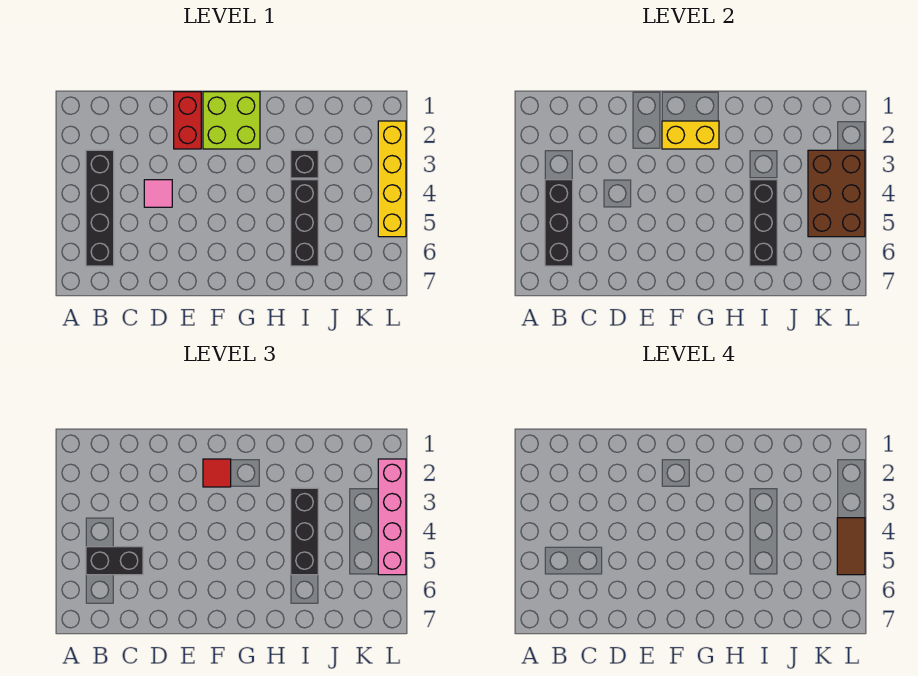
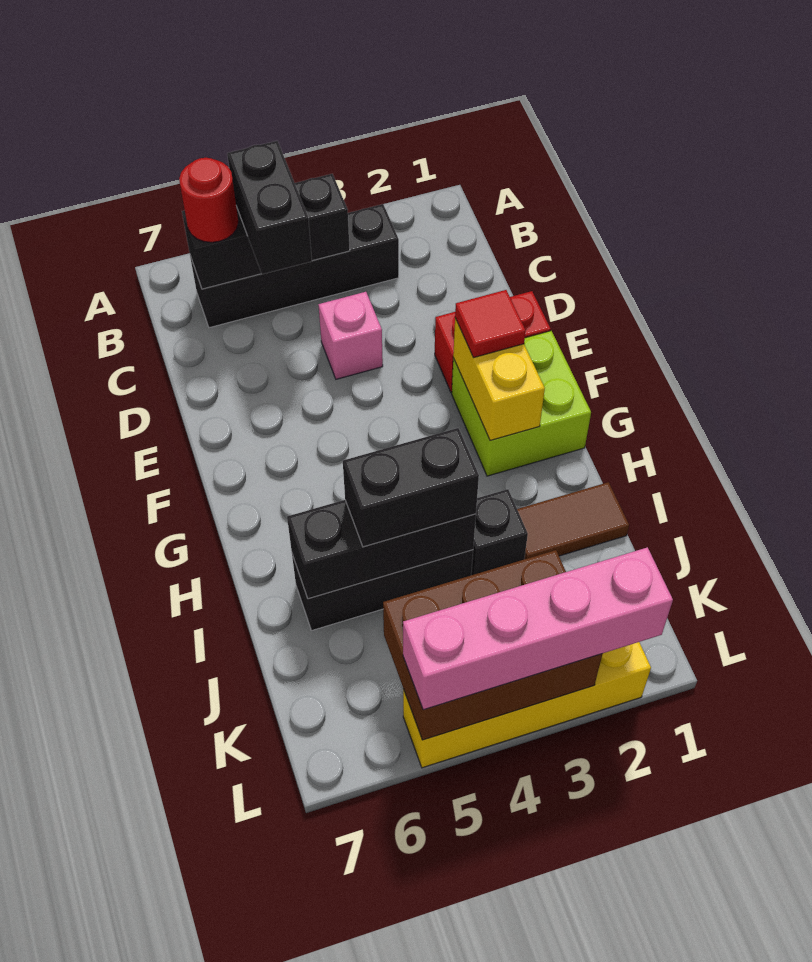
none -> red round brick B6 level 3
pink tile D4 level 1 -> pink brick D4 level 1
black brick I3:I5 level 3 -> black brick I4:I5 level 3
brown tile L4:L5 level 4 -> brown tile I1:I2 level 1

